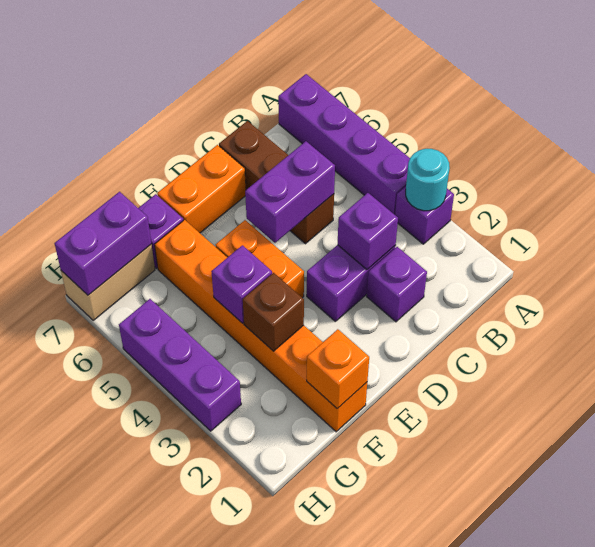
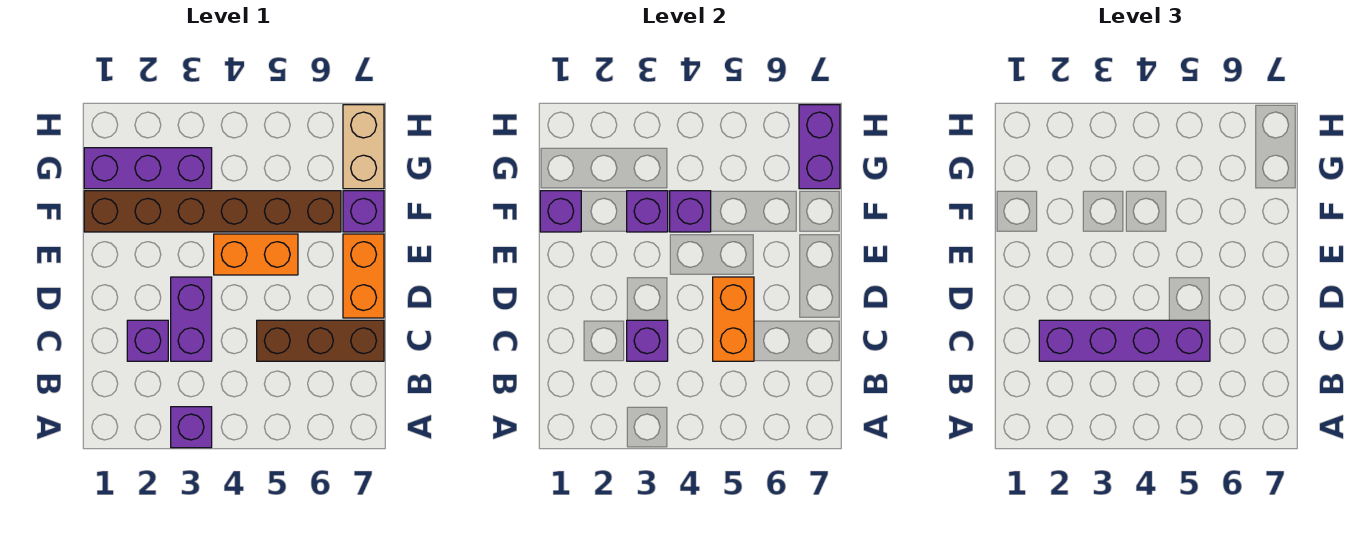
cyan round brick A3 level 2 -> none
purple brick A4:A7 level 1 -> purple brick C2:C5 level 3
purple brick C5:D5 level 2 -> orange brick C5:D5 level 2
orange brick F1:F6 level 1 -> brown brick F1:F6 level 1
orange brick F1 level 2 -> purple brick F1 level 2
brown brick F3 level 2 -> purple brick F3 level 2
purple brick H3:H5 level 1 -> purple brick G1:G3 level 1

